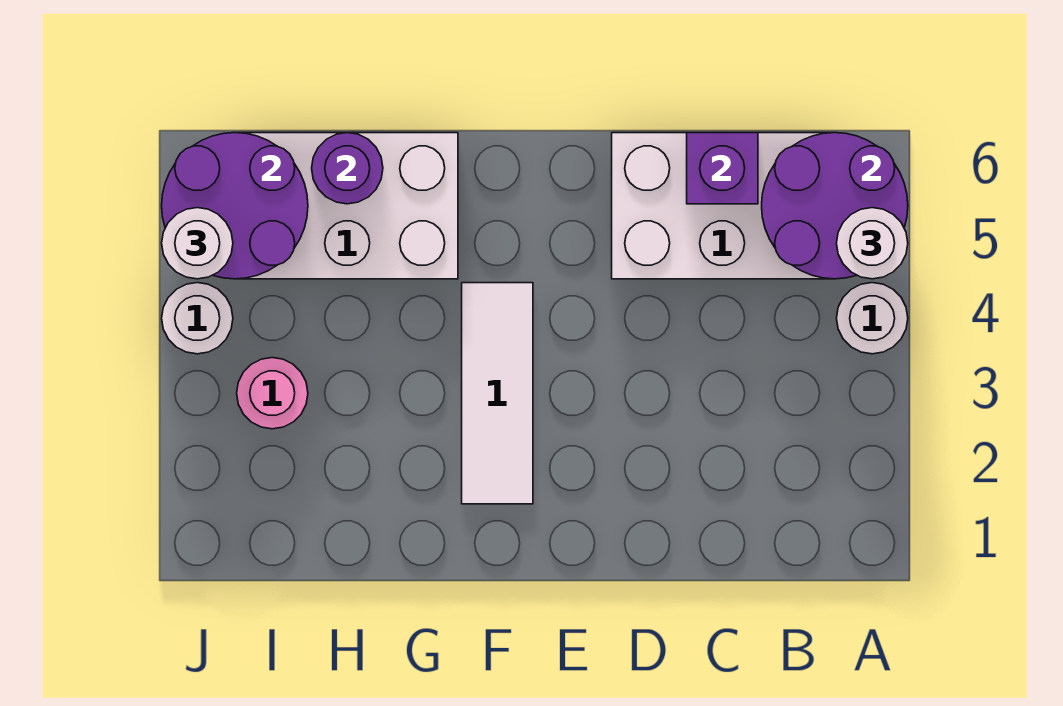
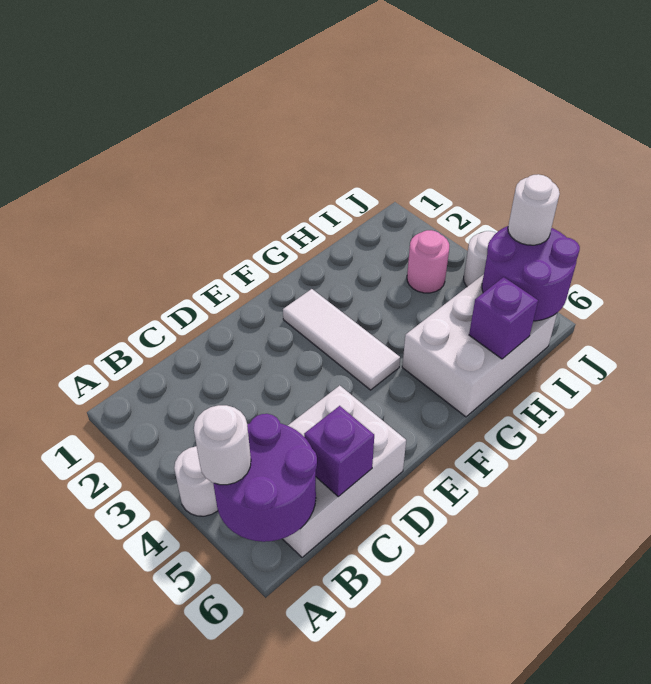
purple round brick H6 level 2 -> purple brick H6 level 2

